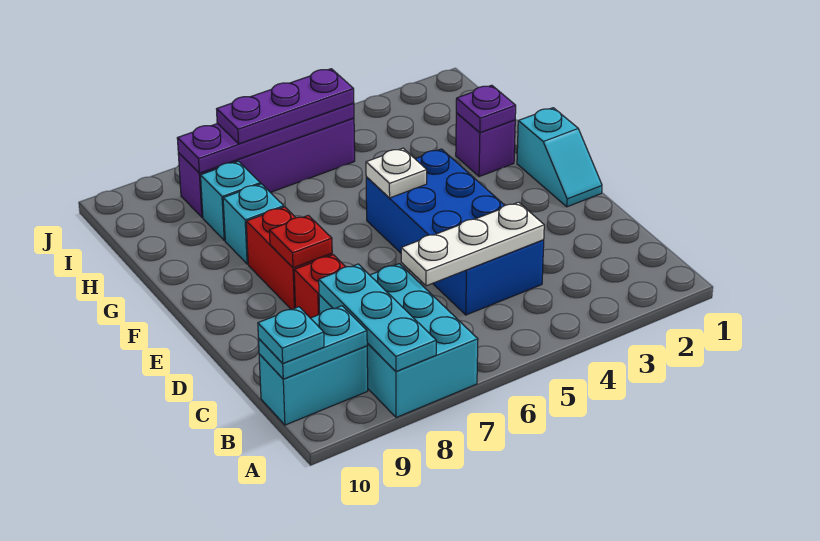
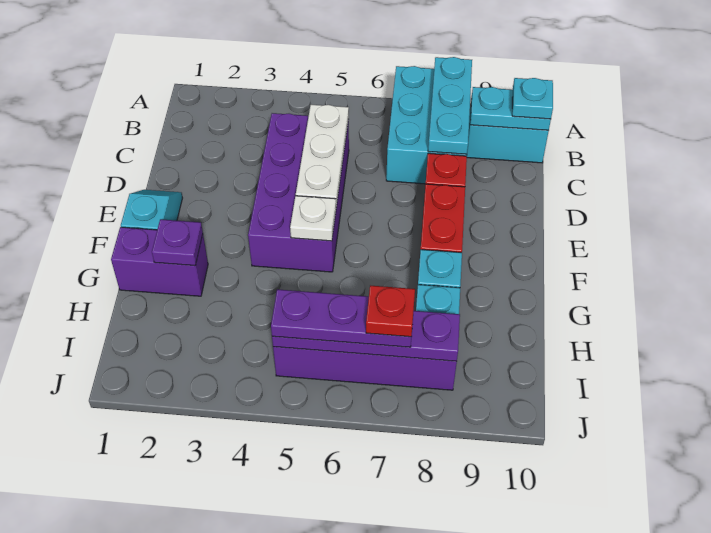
blue brick C4:F5 level 1 -> purple brick C4:F5 level 1
white plate C4:C6 level 2 -> white plate C5:E5 level 2
red plate E8 level 2 -> red plate I7 level 4
purple brick G2 level 1 -> purple brick G1:G2 level 1

